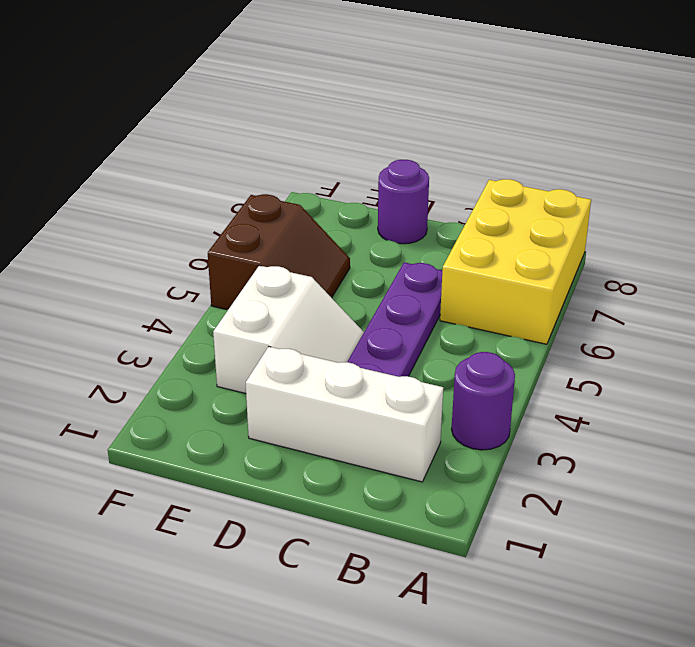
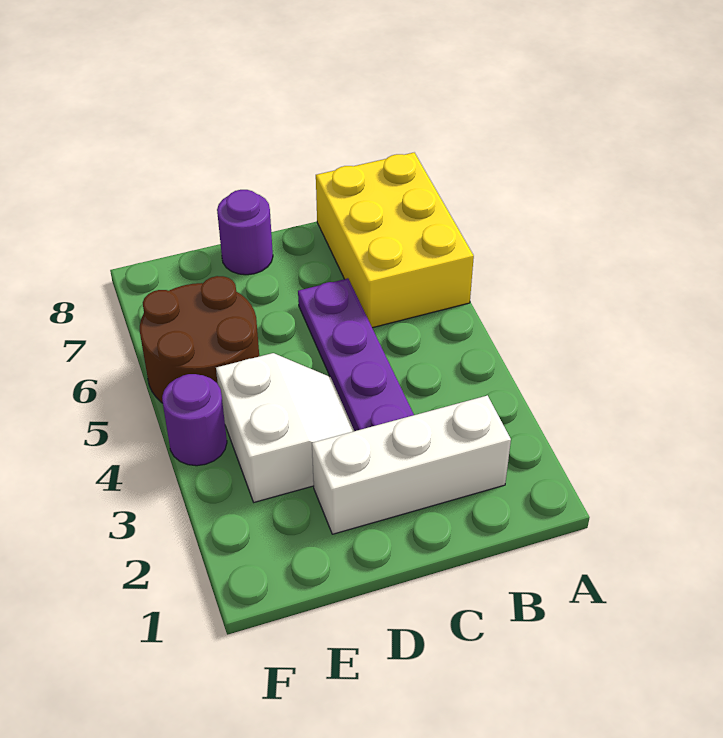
purple round brick A3 level 1 -> purple round brick F4 level 1
brown slope E5:F6 level 1 top F -> brown round brick E5:F6 level 1

